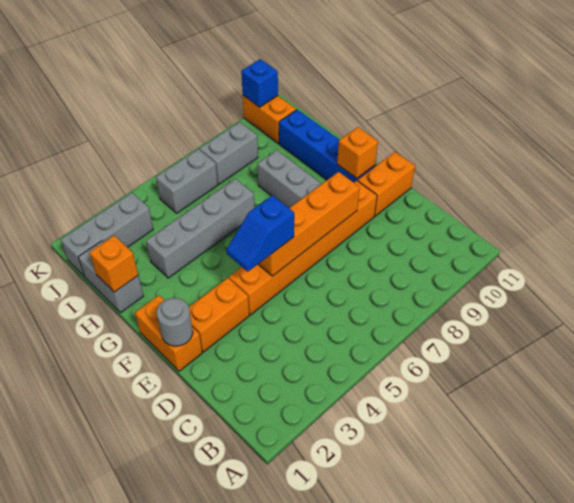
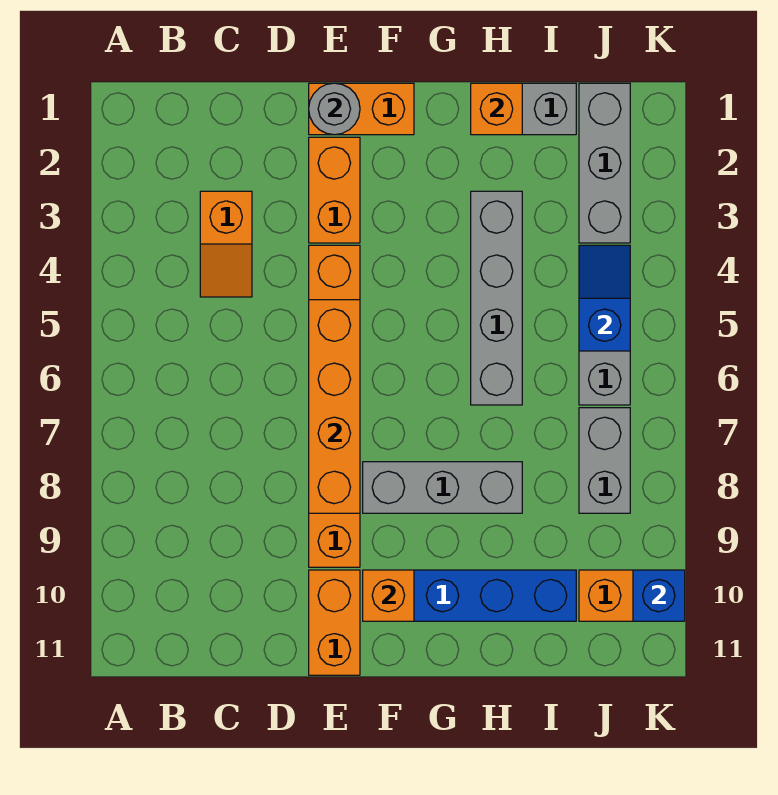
none -> orange slope C3:C4 level 1 top 3
blue slope E4:E5 level 3 top 5 -> blue slope J4:J5 level 2 top 5

